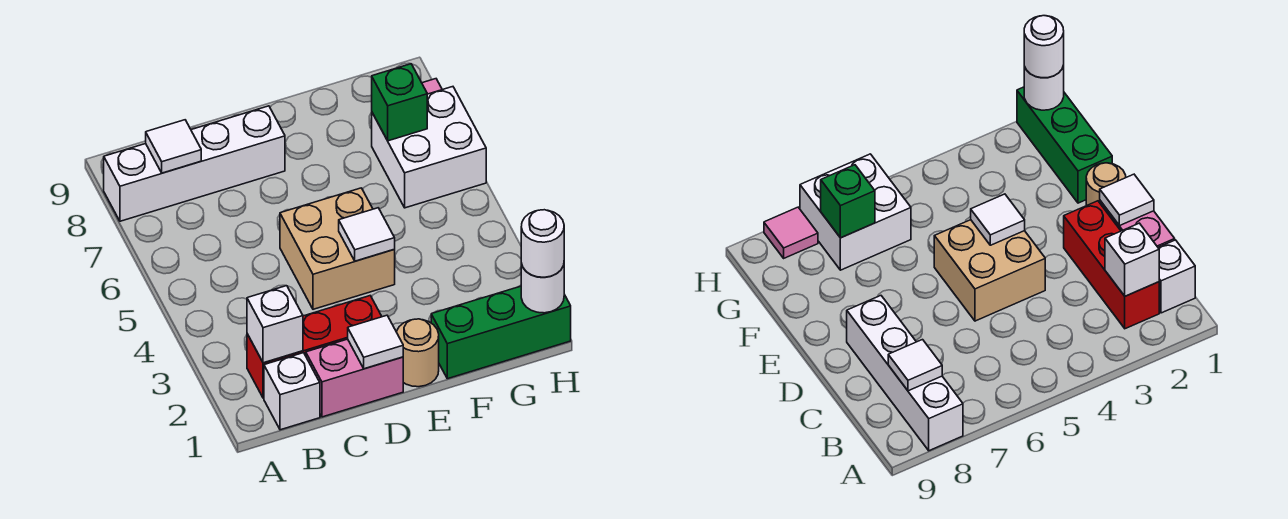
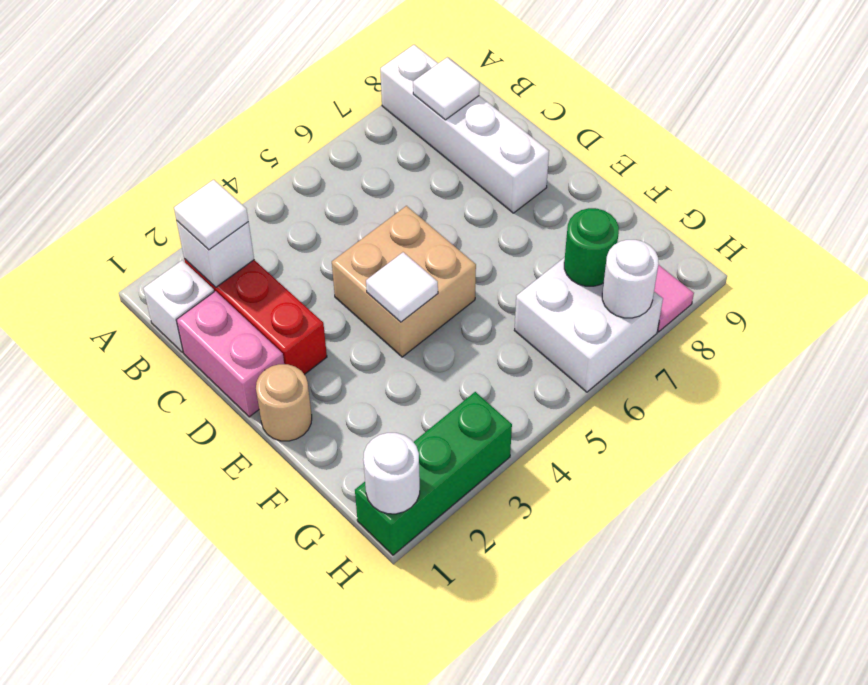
white tile D1 level 2 -> white tile B2 level 3
green brick F1:H1 level 1 -> green brick H1:H3 level 1
green brick G7 level 2 -> green round brick G7 level 2
white round brick H1 level 3 -> white round brick H7 level 2

